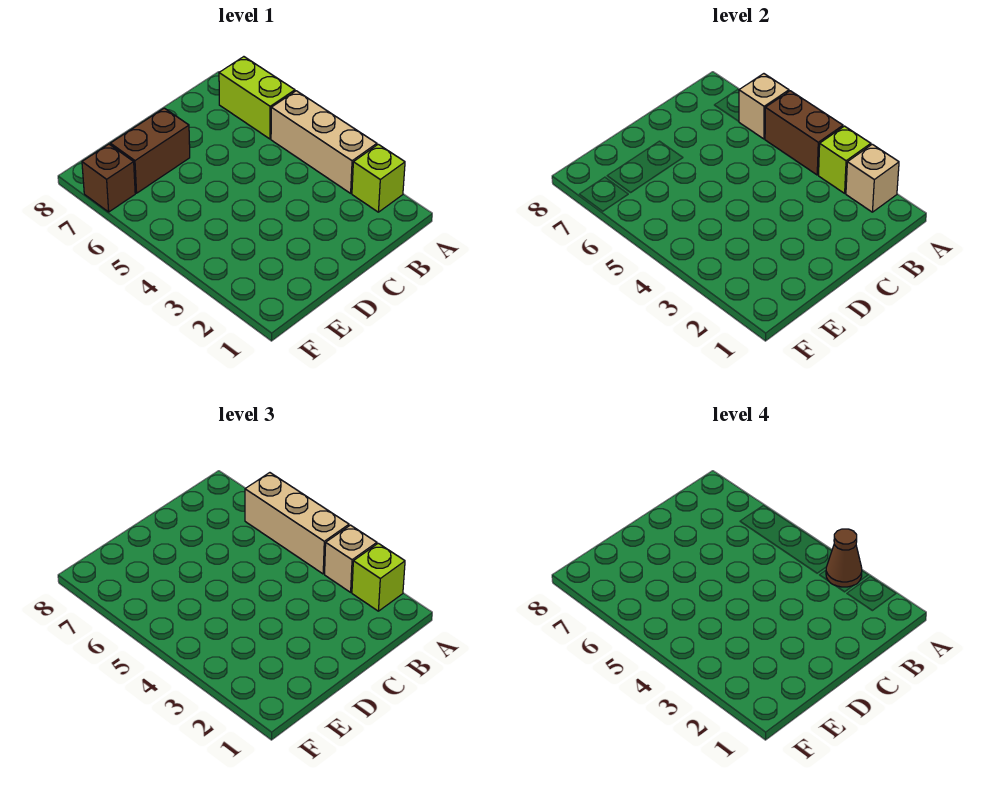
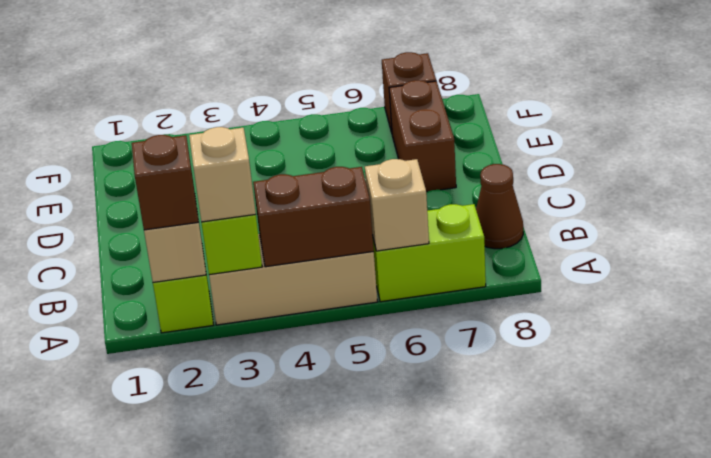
lime brick A2 level 3 -> brown brick A2 level 3
brown cone A3 level 4 -> brown cone B8 level 1
tan brick A4:A6 level 3 -> none

